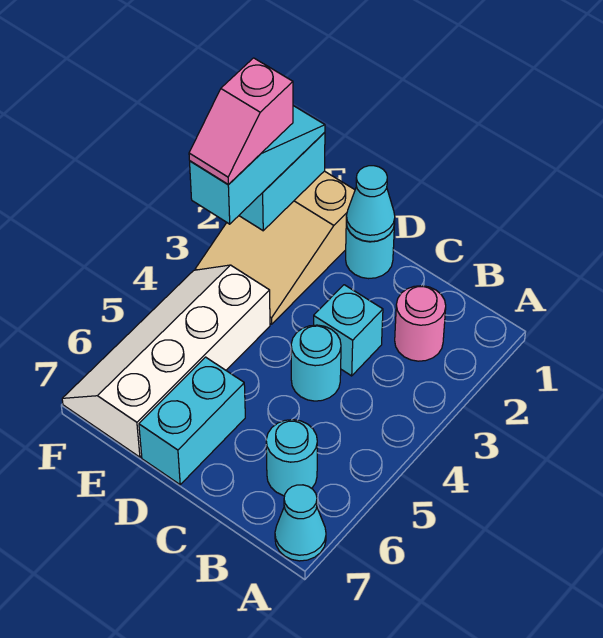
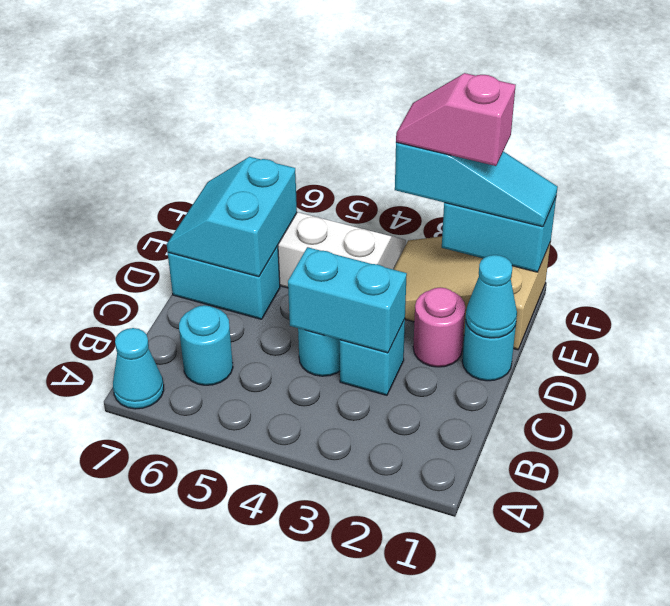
pink round brick B2 level 1 -> pink round brick D2 level 1
none -> cyan brick C3:C4 level 2
none -> cyan slope D6:E7 level 2 top 6

